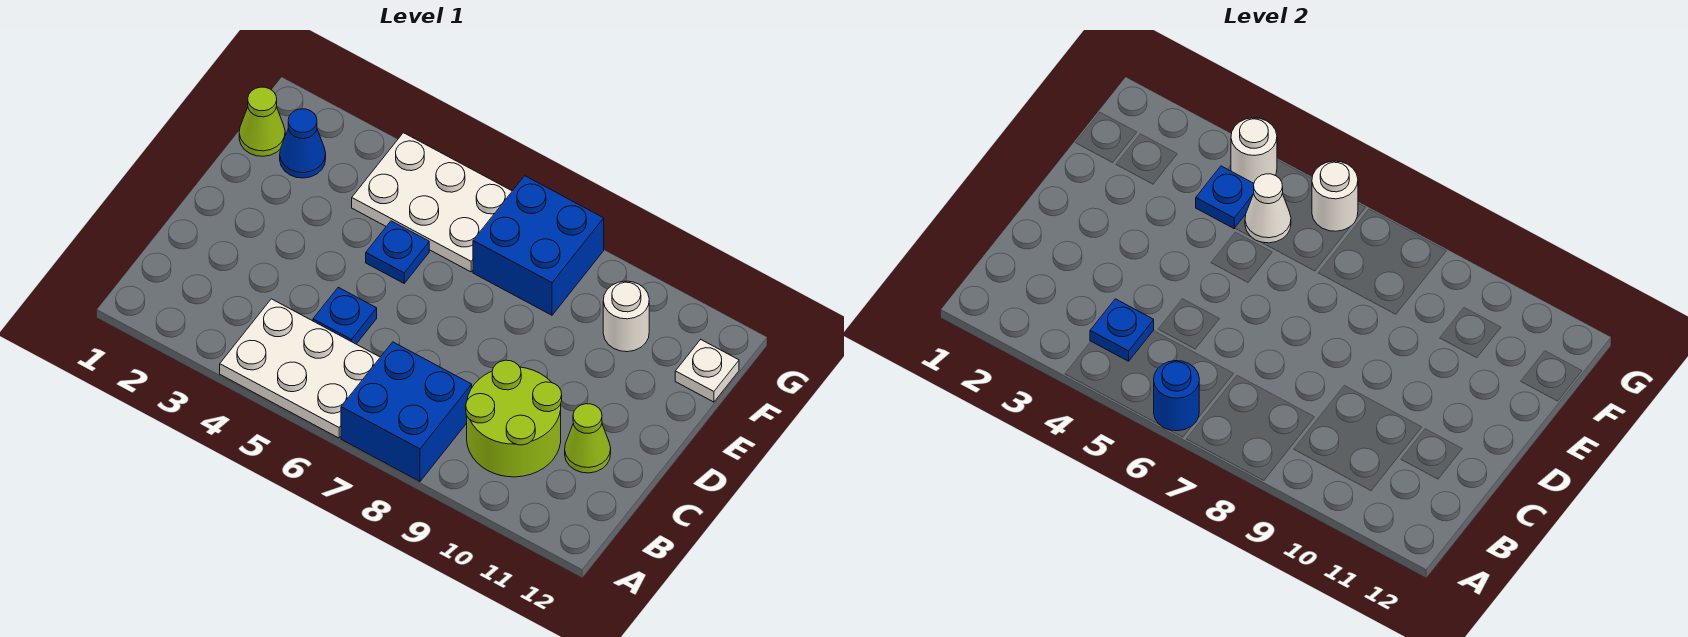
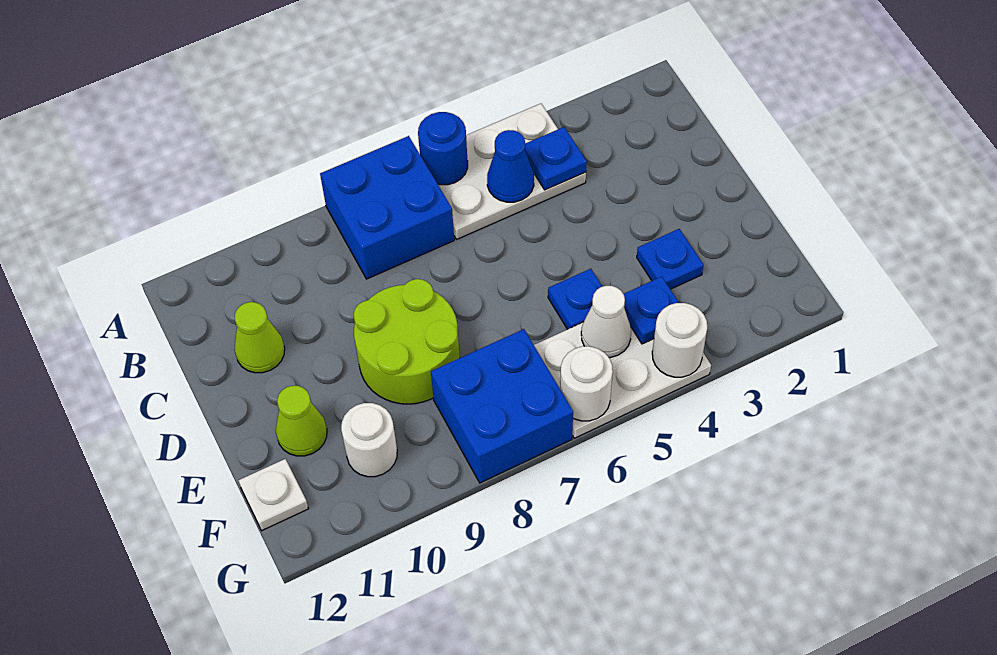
lime round brick B9:C10 level 1 -> lime round brick D8:E9 level 1
blue plate C5 level 1 -> blue plate E3 level 1
lime cone F1 level 1 -> lime cone E11 level 1
blue cone F2 level 1 -> blue cone B5 level 2

